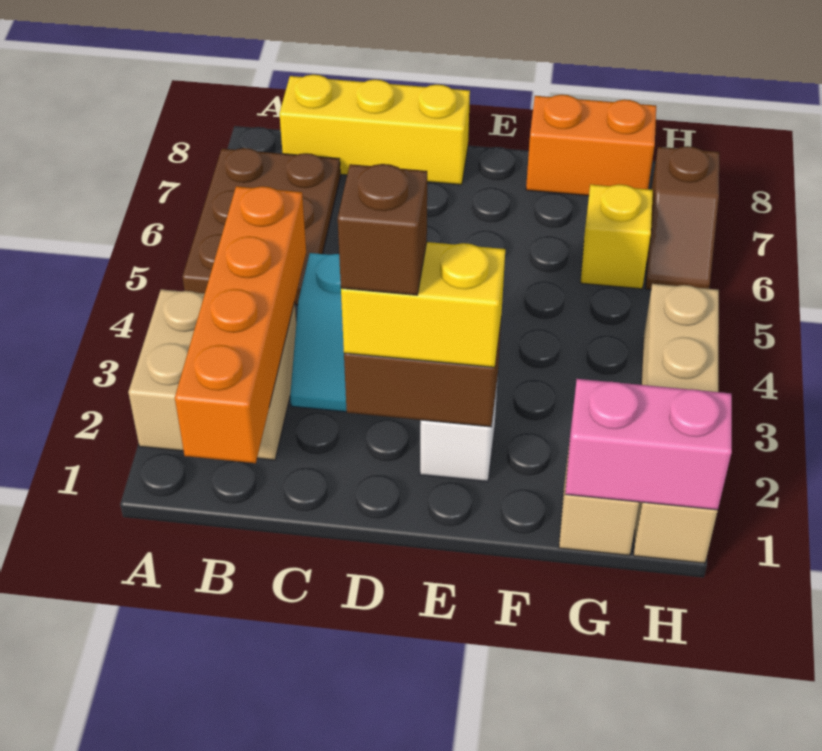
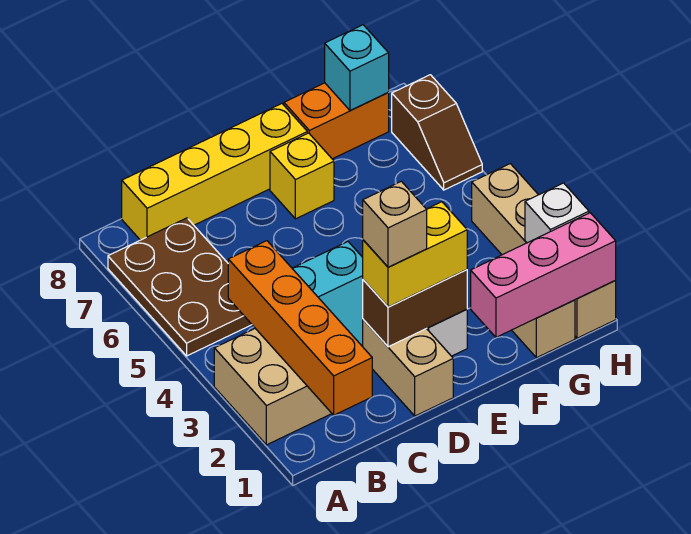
yellow brick B8:D8 level 1 -> yellow brick B8:E8 level 1
none -> tan brick D1:D2 level 1
brown brick D2 level 4 -> tan brick D2 level 4
pink brick G1:H1 level 2 -> pink brick F1:H1 level 2
yellow brick G6 level 1 -> yellow brick E7 level 1
none -> cyan brick G8 level 2
none -> white brick H2 level 2

